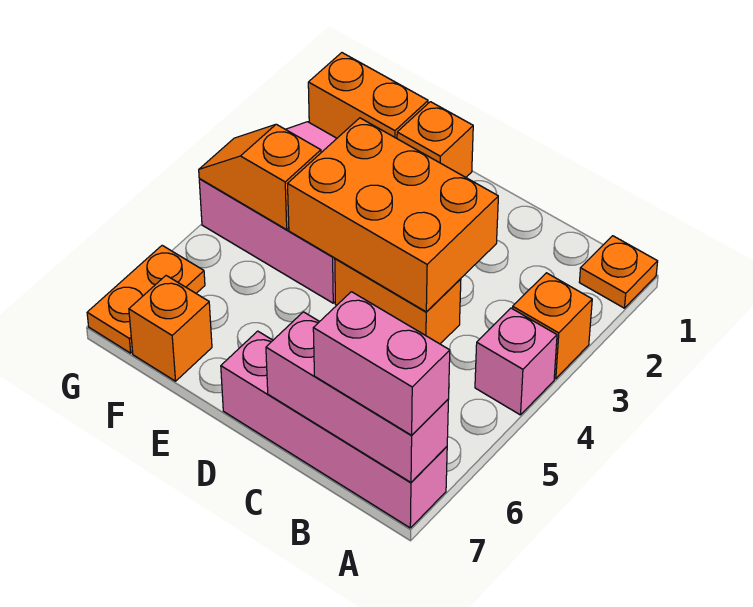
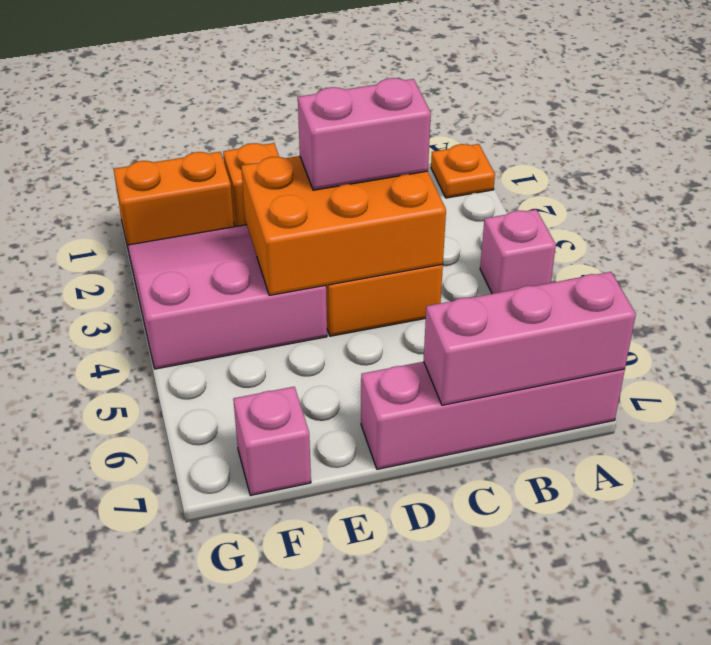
orange brick A3 level 1 -> none
pink brick A7:B7 level 3 -> pink brick C3:D3 level 3
orange slope F4:G4 level 2 top F -> none
orange brick F7 level 1 -> pink brick F7 level 1
orange plate G6:G7 level 1 -> none

